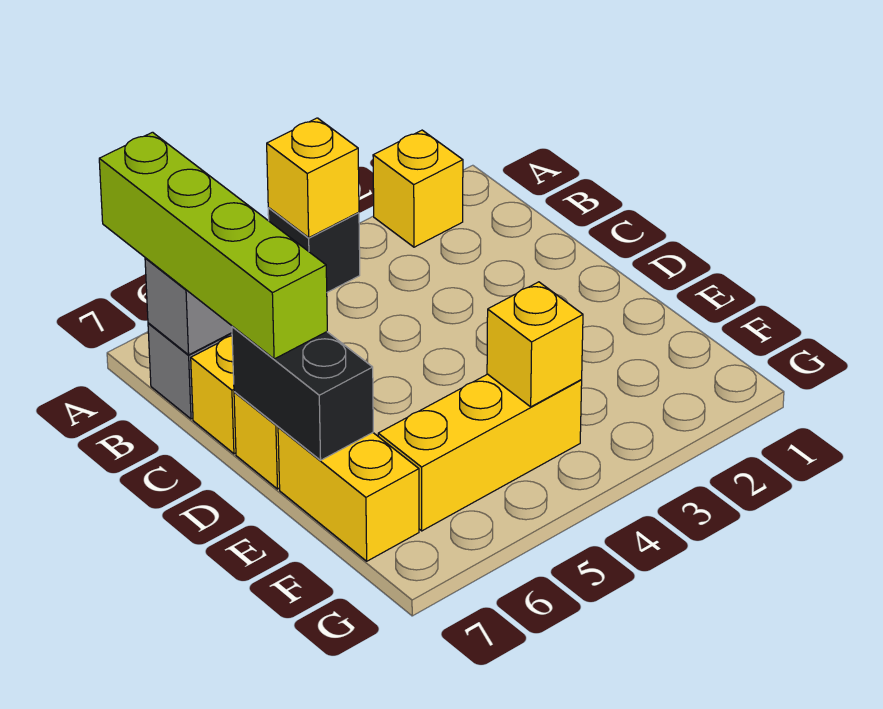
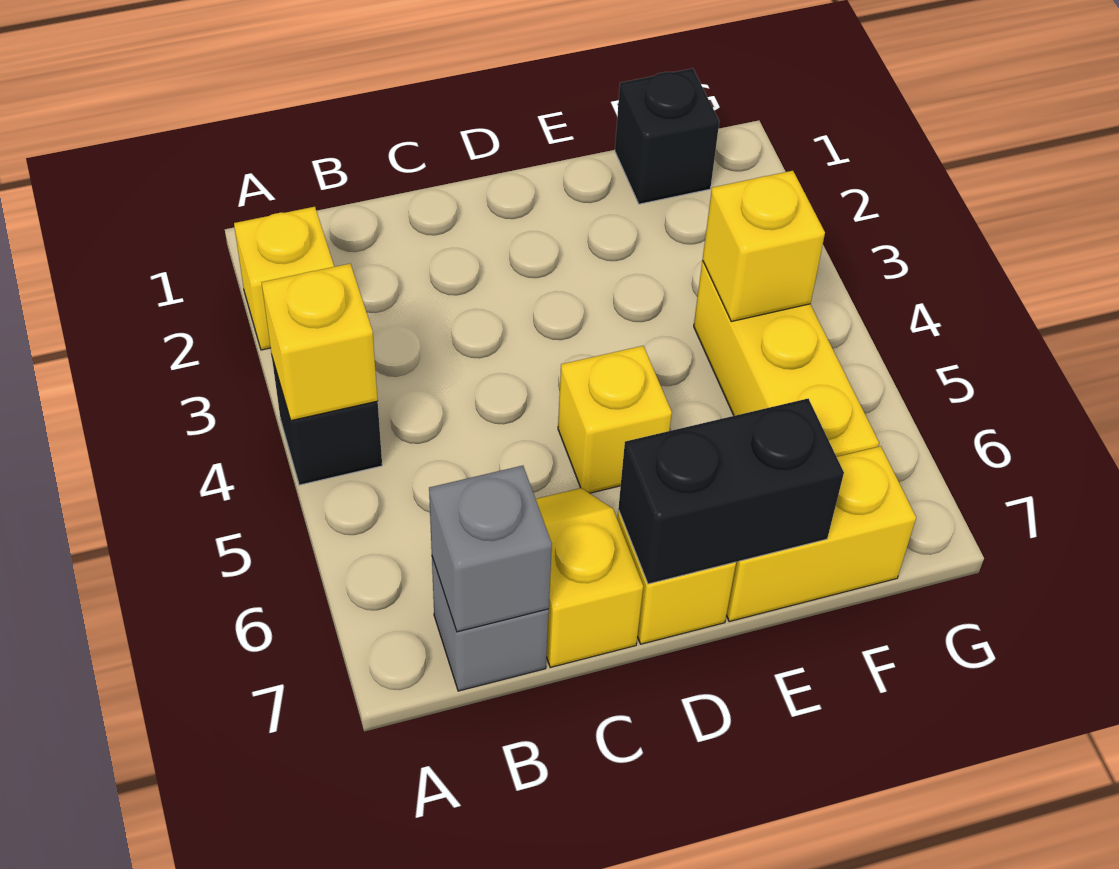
lime brick A7:D7 level 3 -> none
none -> yellow brick D5 level 1
none -> black brick F1 level 1

